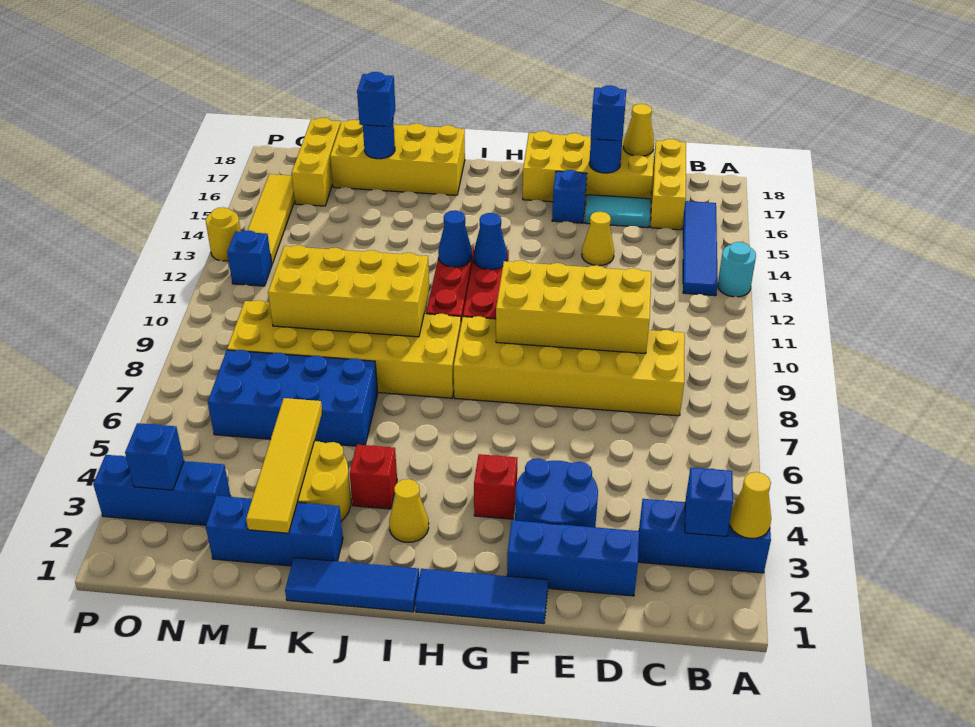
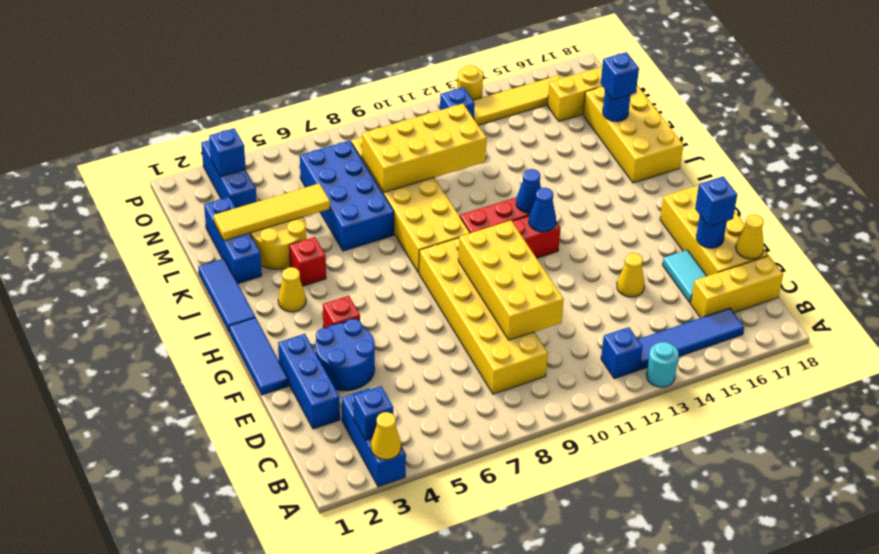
blue brick F16 level 1 -> blue brick B12 level 1
yellow brick J9:M10 level 2 -> yellow brick L8:M11 level 2

